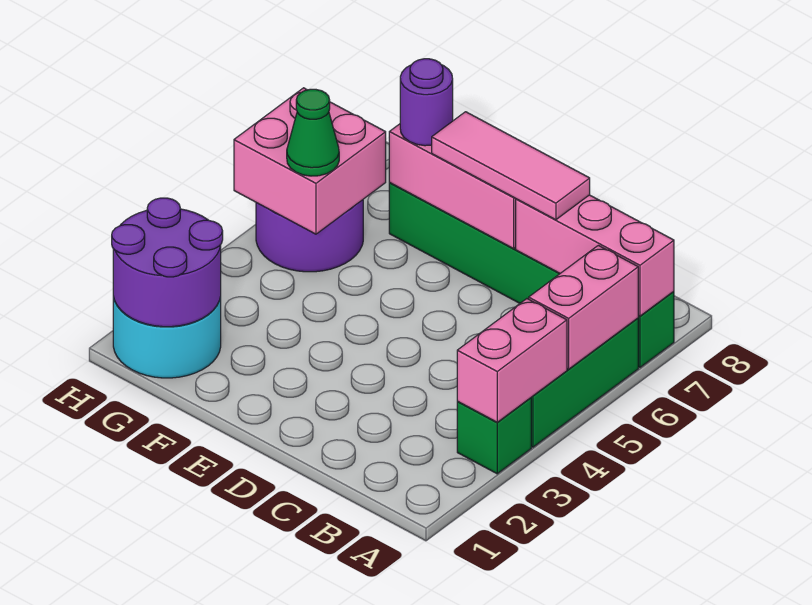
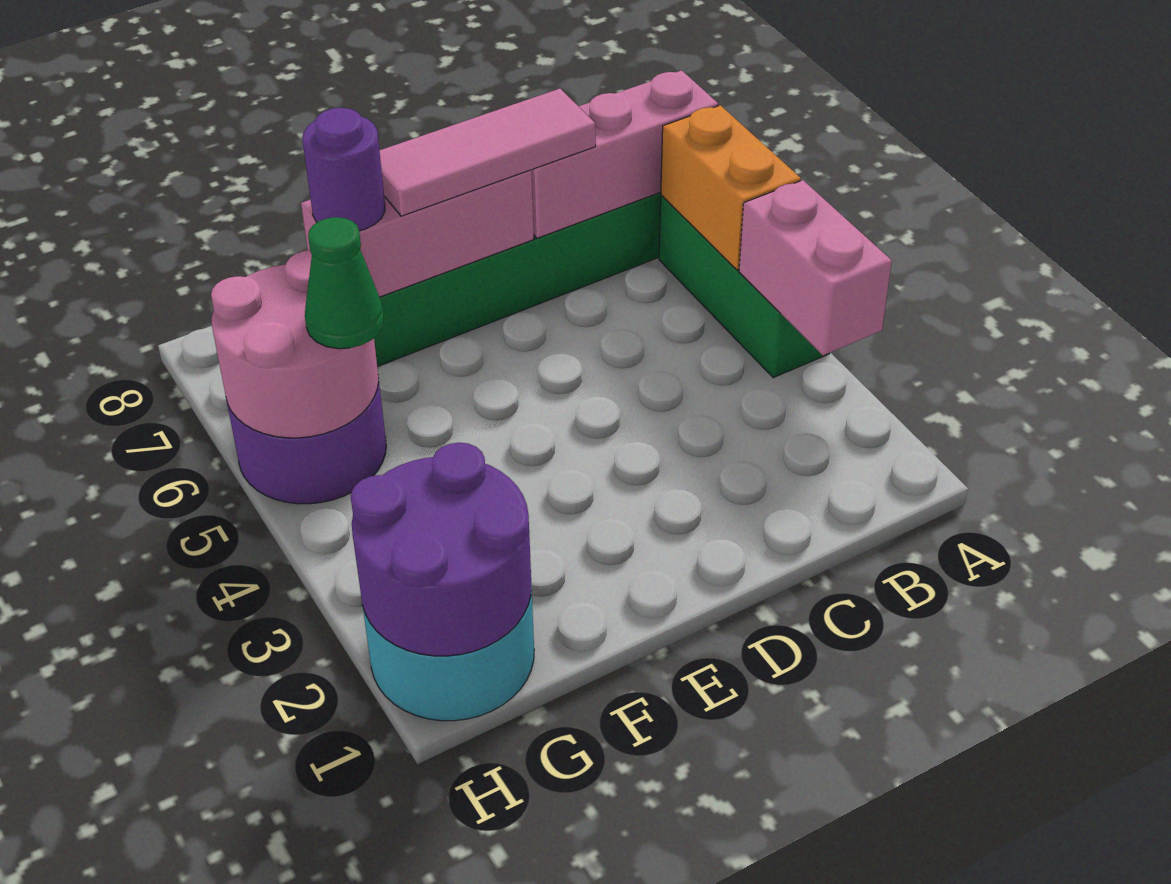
green brick A3 level 1 -> none
pink brick A5:A6 level 2 -> orange brick A5:A6 level 2
pink brick G5:H6 level 2 -> pink round brick G5:H6 level 2

